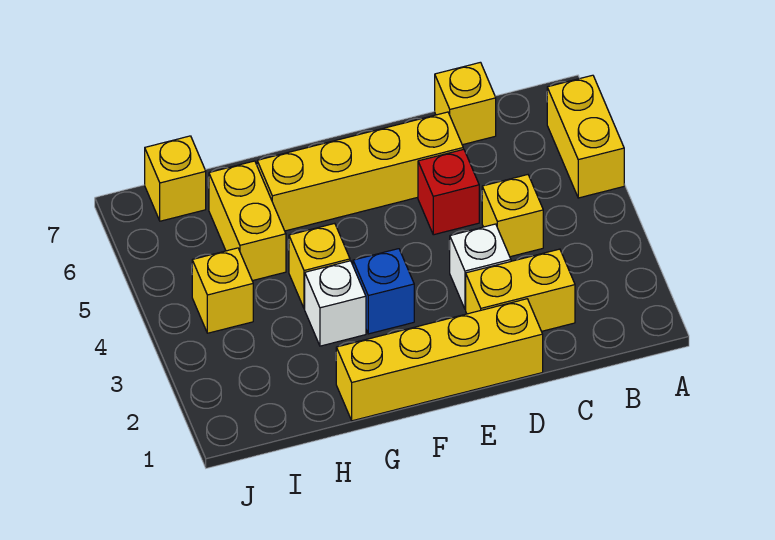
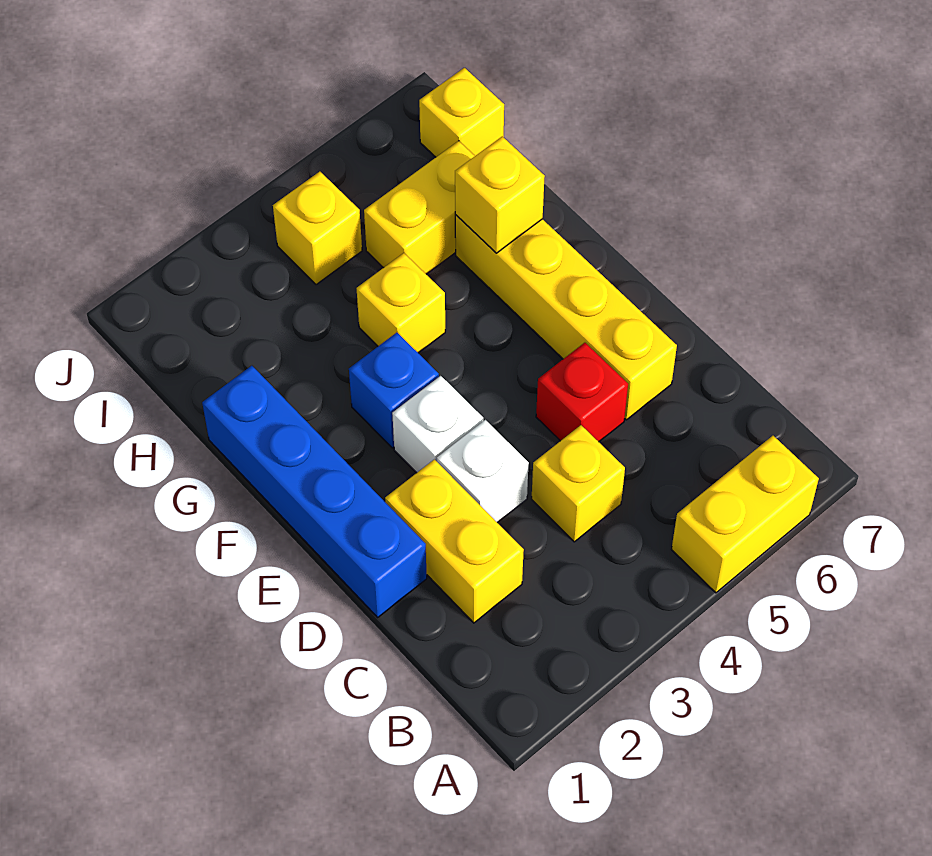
yellow brick C7 level 1 -> yellow brick G6 level 2
yellow brick D1:G1 level 1 -> blue brick D1:G1 level 1
white brick G3 level 1 -> white brick E3 level 1

